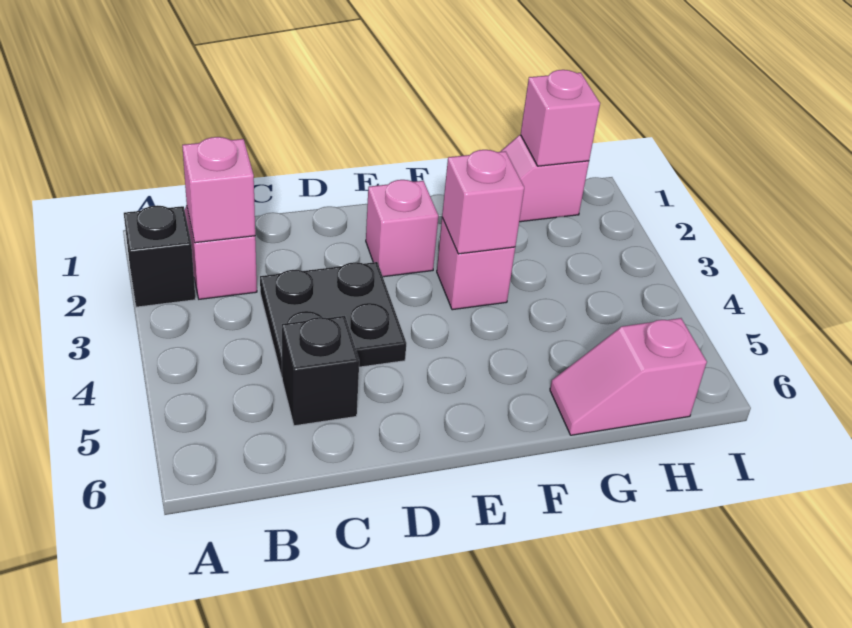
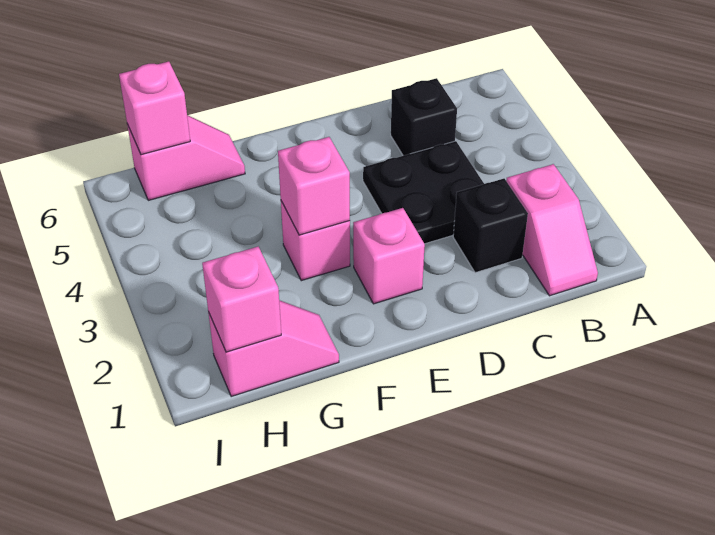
black brick A2 level 1 -> black brick C2 level 1
pink brick B2 level 2 -> pink brick H6 level 2

